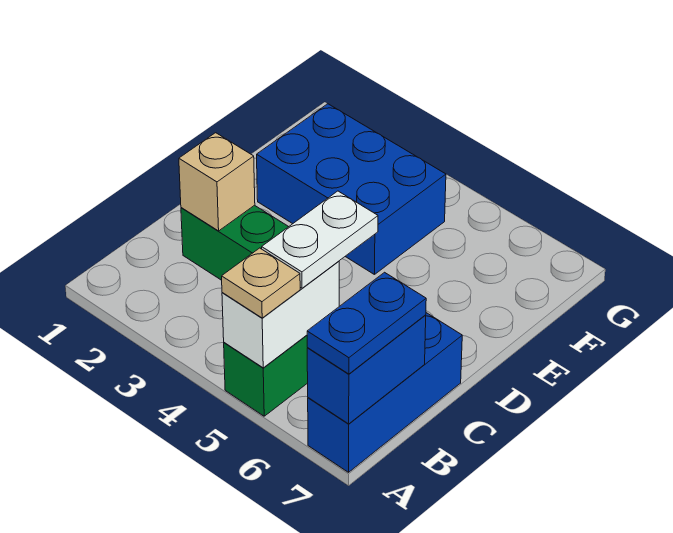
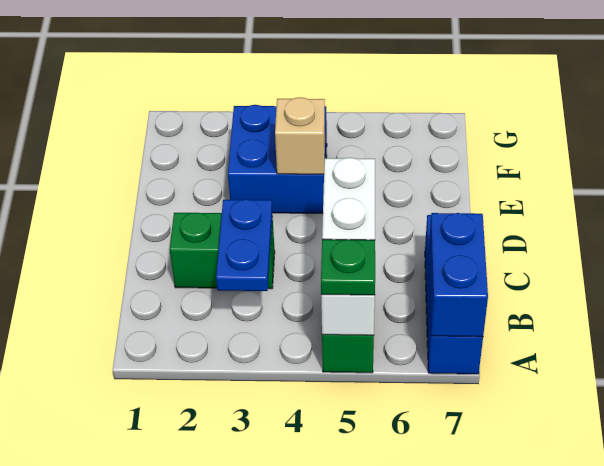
tan plate A5 level 3 -> green plate A5 level 3
blue plate A7:B7 level 3 -> blue plate B3:C3 level 2
tan brick C2 level 2 -> tan brick E4 level 2
blue brick E2:F4 level 1 -> blue brick E3:F4 level 1

